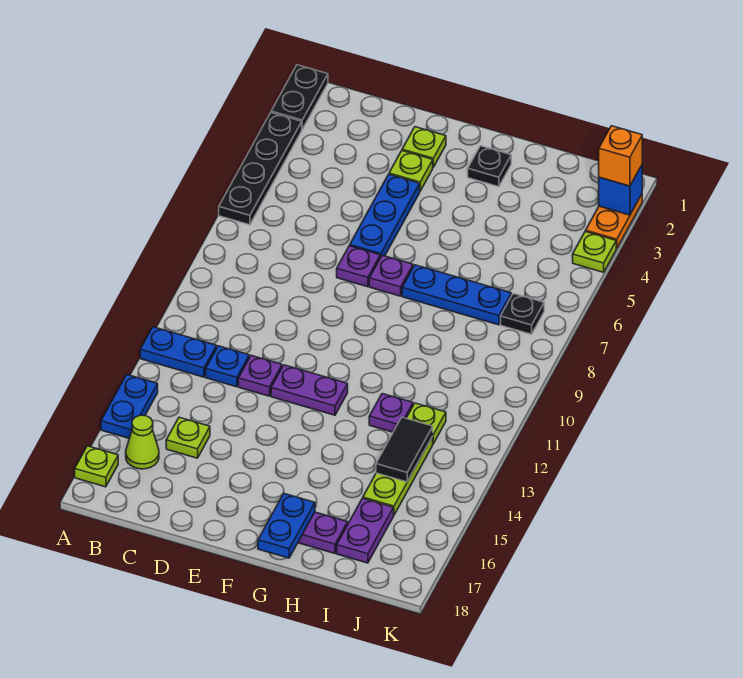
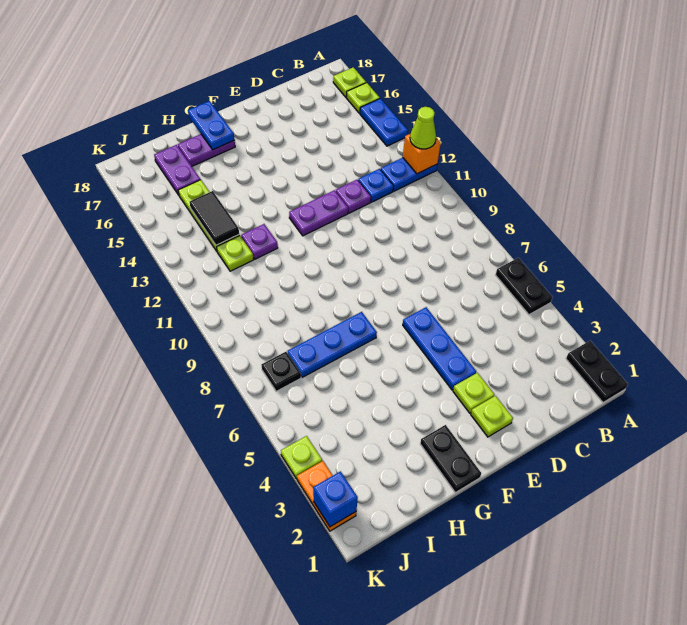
black plate A3:A6 level 1 -> black plate A5:A6 level 1
lime cone B16 level 1 -> lime cone A12 level 3
lime plate C15 level 1 -> lime plate A16 level 1
purple plate E7 level 1 -> none
purple plate F7 level 1 -> none
black plate G2 level 1 -> black plate G1:G2 level 1
orange brick K2 level 3 -> orange brick A12 level 2

